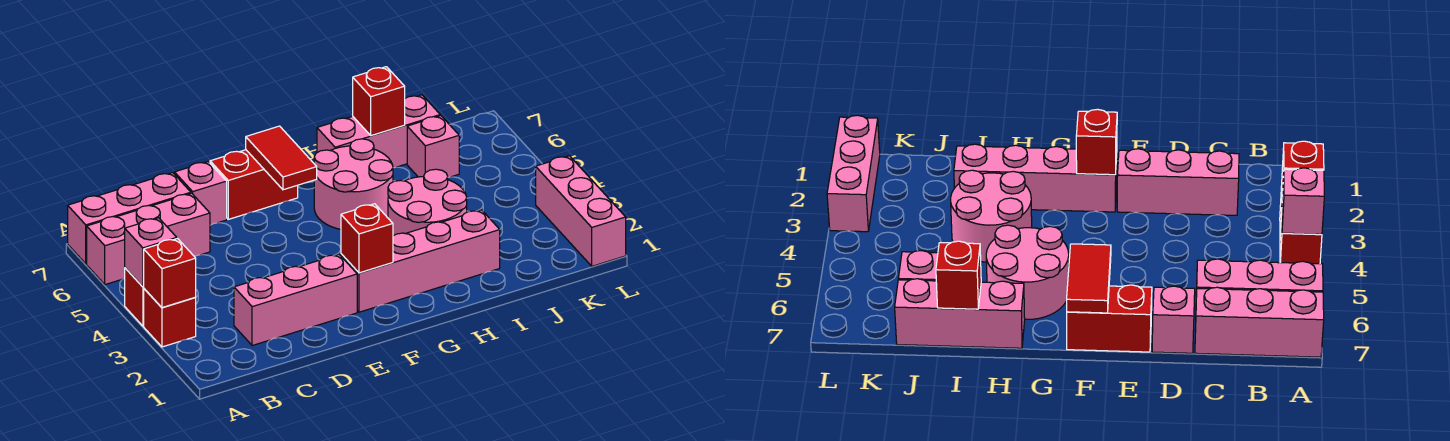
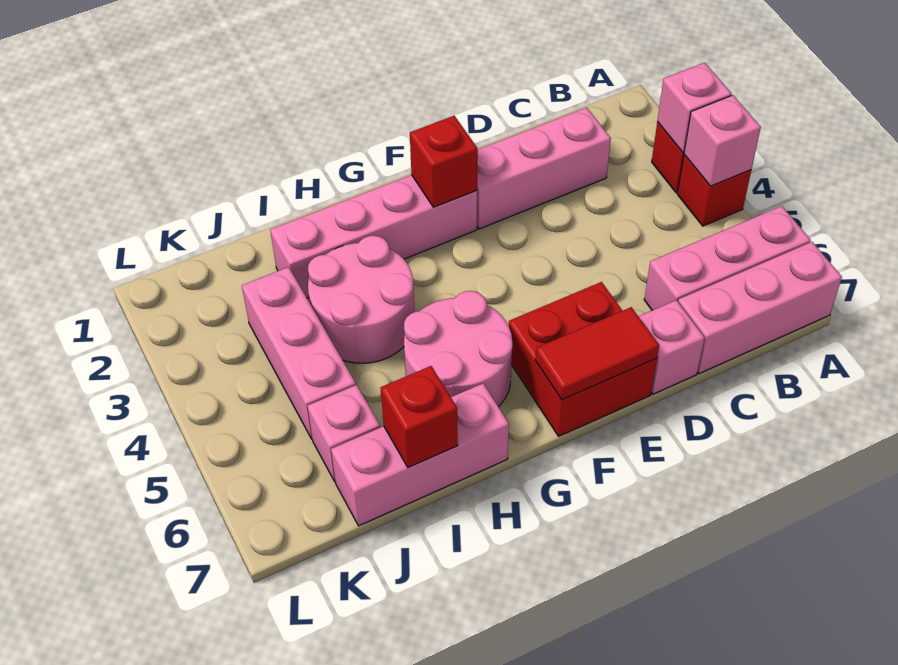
red brick A3 level 2 -> pink brick A3 level 2
red brick E7:F7 level 1 -> red brick E6:F7 level 1
red tile F6:F7 level 2 -> red tile E7:F7 level 2
pink brick L1:L3 level 1 -> pink brick J3:J5 level 1

